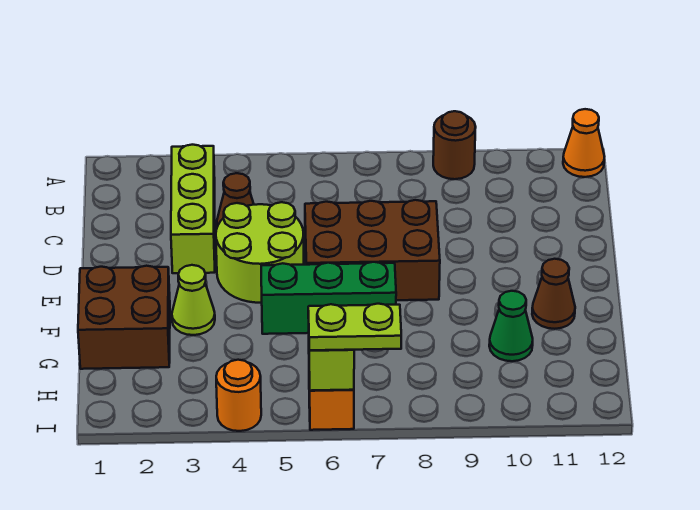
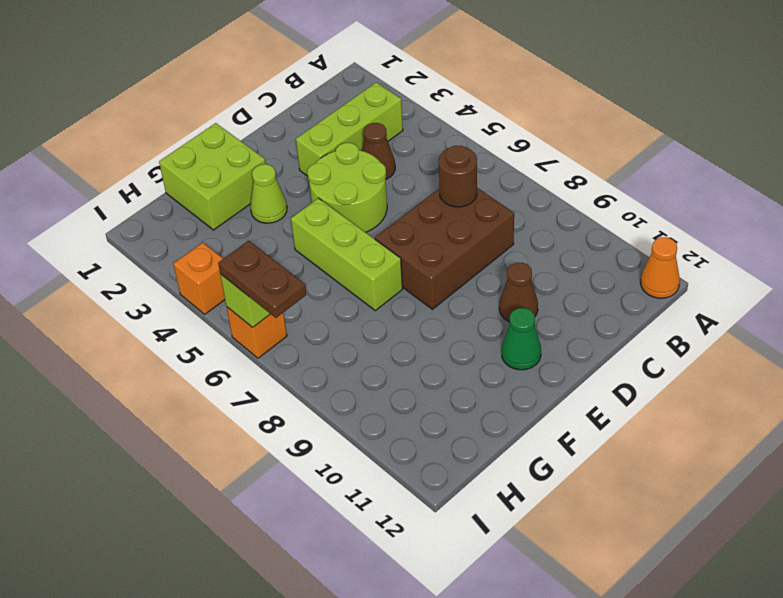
brown round brick A9 level 1 -> brown round brick C7 level 2
brown brick D6:E8 level 1 -> brown brick C7:E8 level 1
brown brick F1:G2 level 1 -> lime brick F1:G2 level 1
green brick F5:F7 level 1 -> lime brick F5:F7 level 1
brown cone F11 level 1 -> brown cone D10 level 1
green cone G10 level 1 -> green cone E11 level 1
orange round brick I4 level 1 -> orange brick I4 level 1
lime plate I6:I7 level 3 -> brown plate I6:I7 level 3

